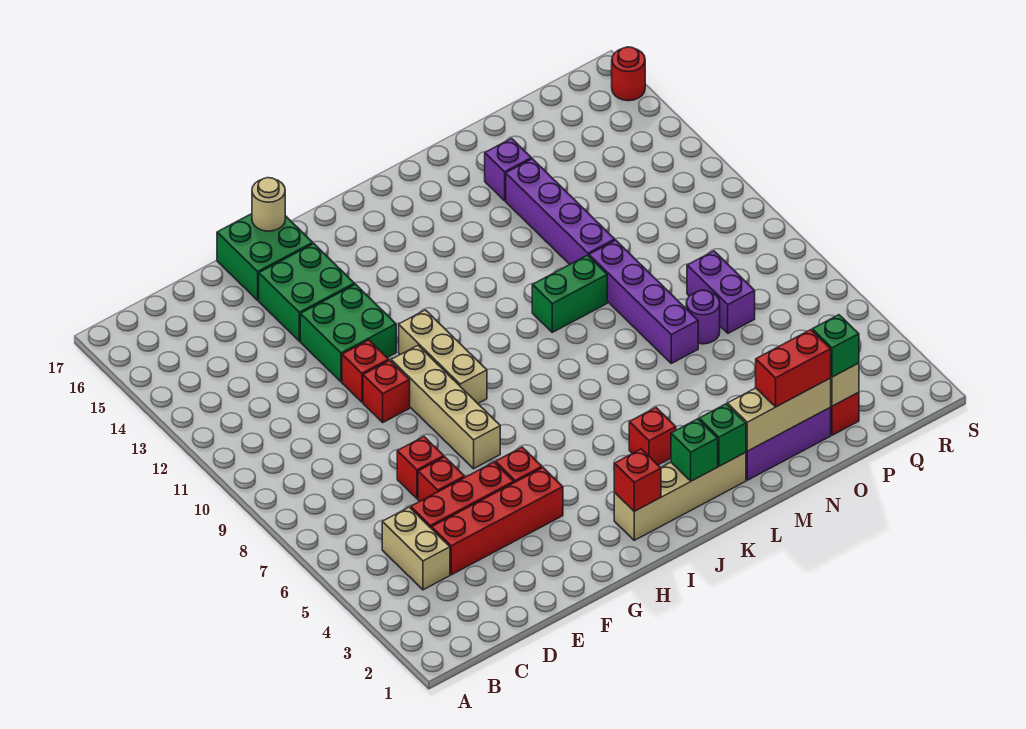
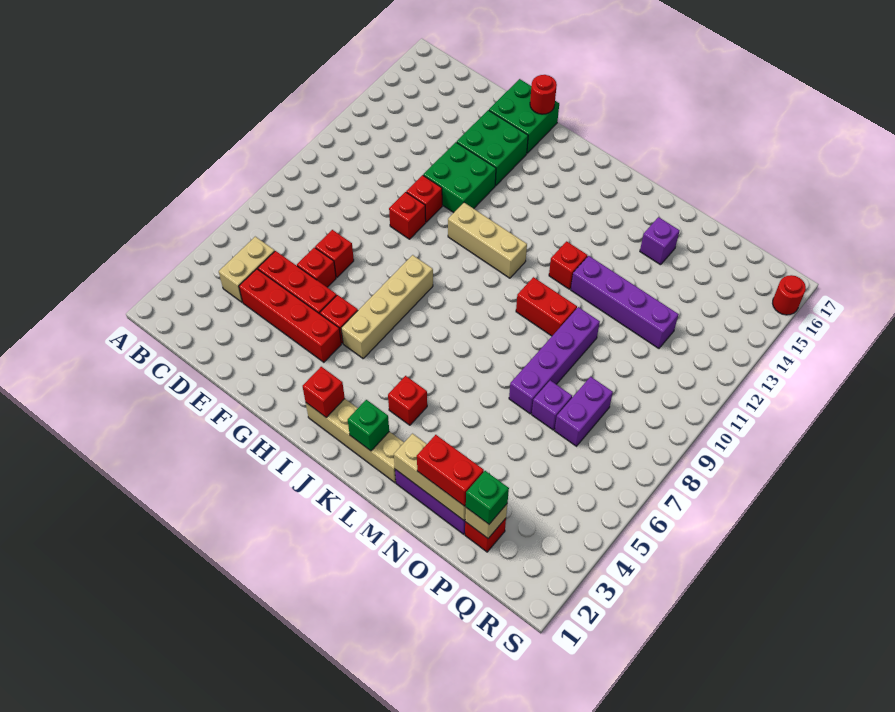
tan brick G7:G10 level 1 -> tan brick H5:H8 level 1
tan round brick G17 level 2 -> red round brick G17 level 2
tan brick H9:H11 level 1 -> tan brick H11:J11 level 1
green brick L2 level 2 -> none
green brick L10:M10 level 1 -> red brick L10:M10 level 1
none -> red brick L12 level 1
purple brick N11:N14 level 1 -> purple brick M12:P12 level 1
purple round brick O7 level 1 -> purple brick O7 level 1

